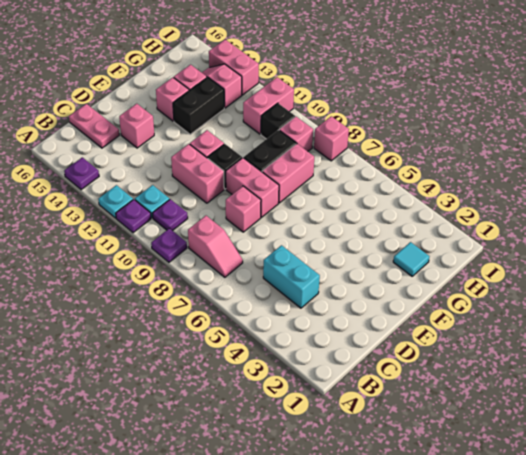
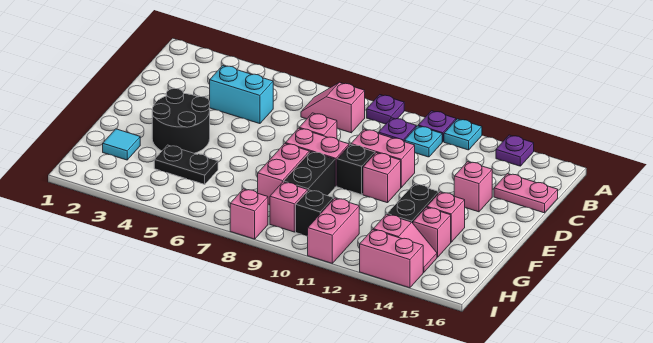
none -> black round brick E3:F4 level 1
none -> black plate G4:G5 level 1

